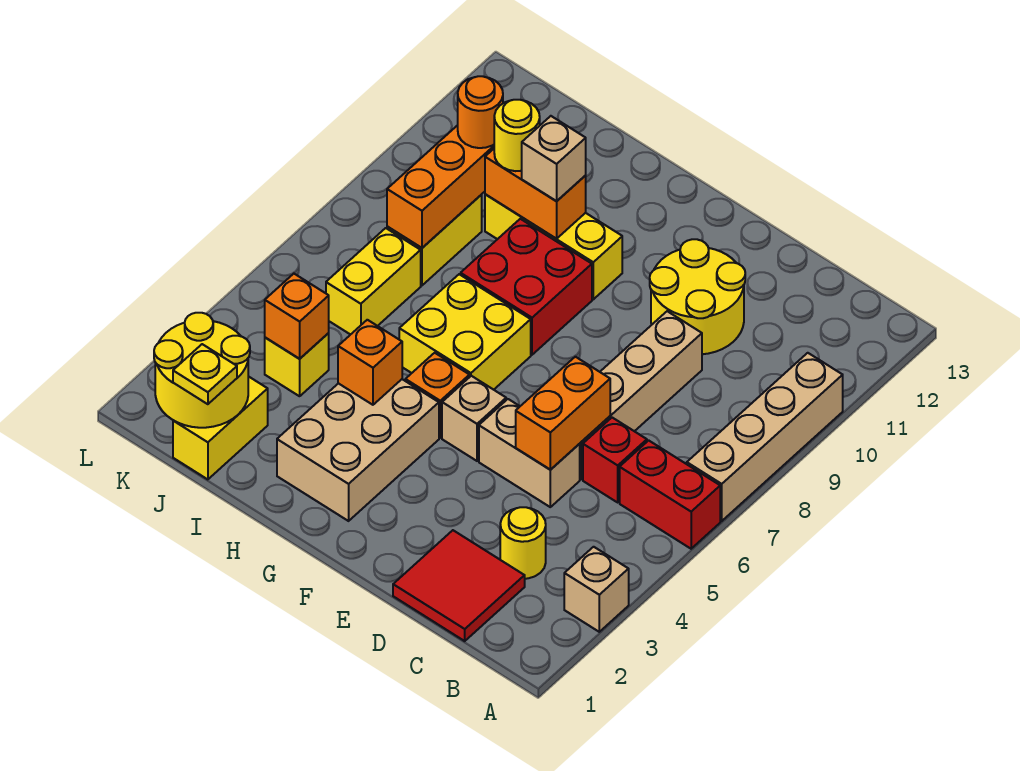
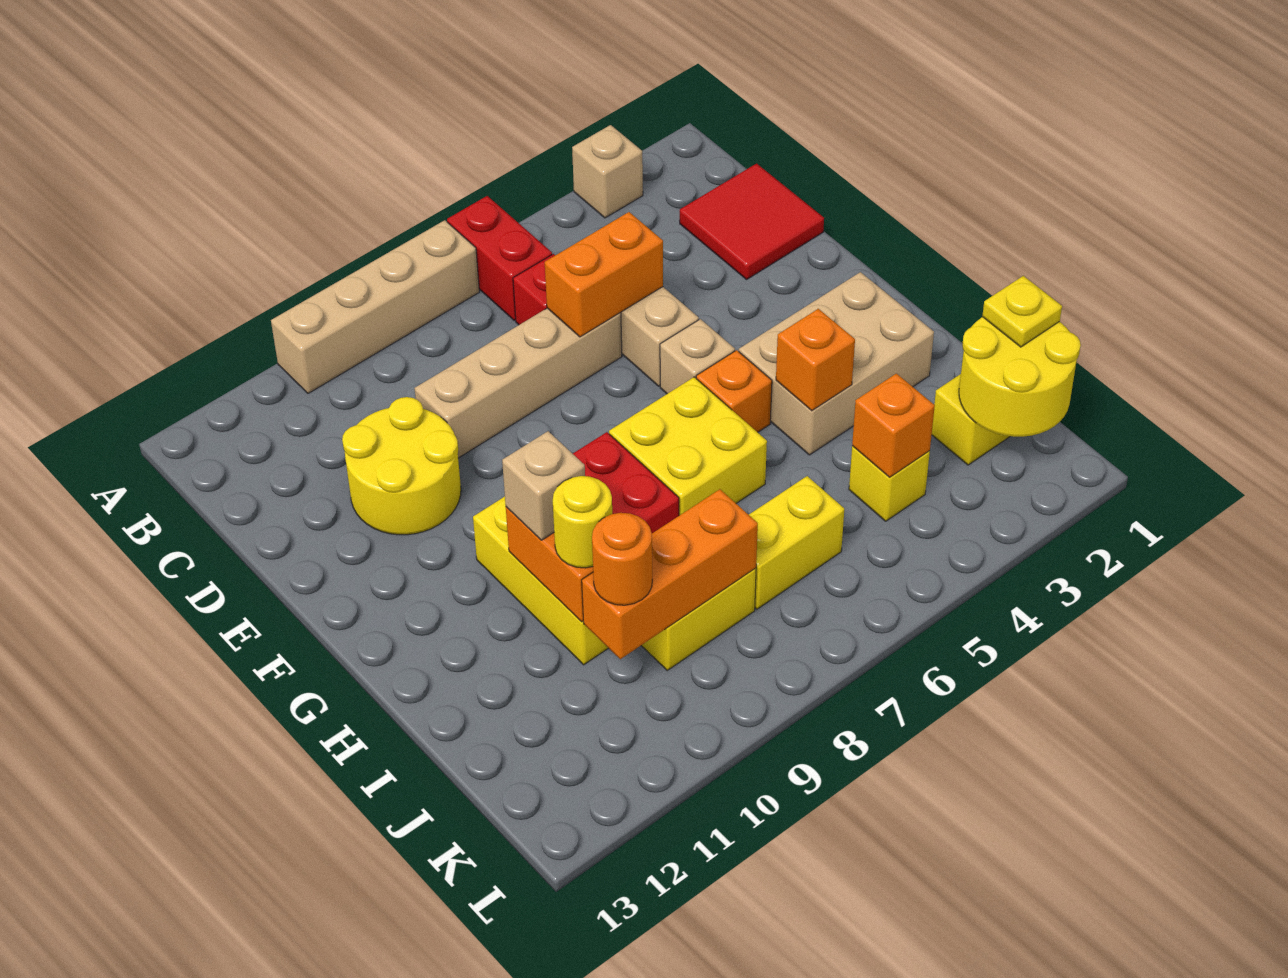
yellow round brick C3 level 1 -> none

